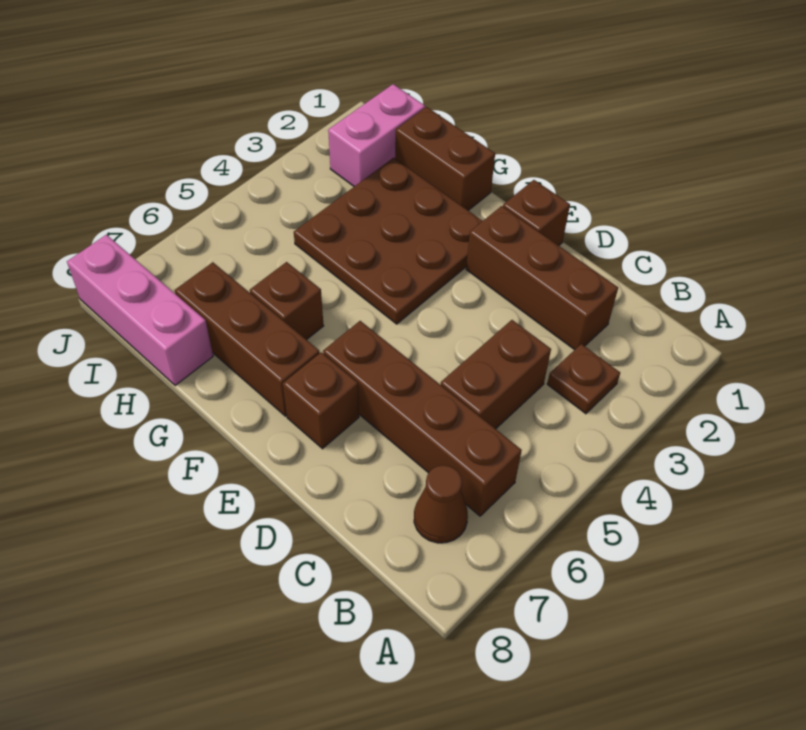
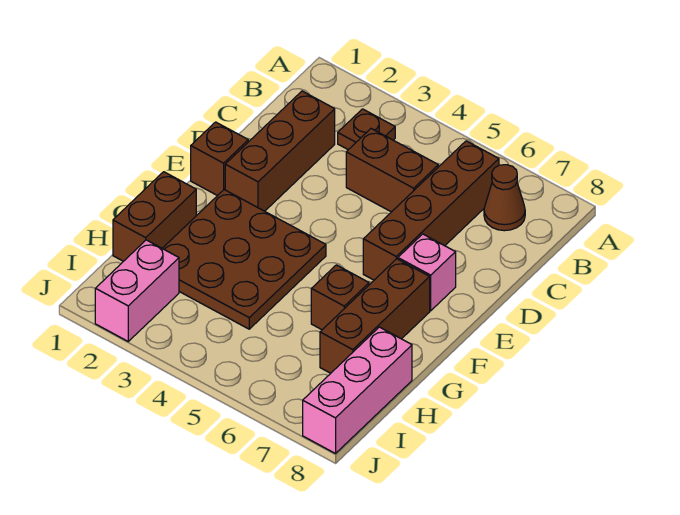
brown brick E7 level 1 -> pink brick E7 level 1
pink brick I1:I2 level 1 -> pink brick I2:J2 level 1

